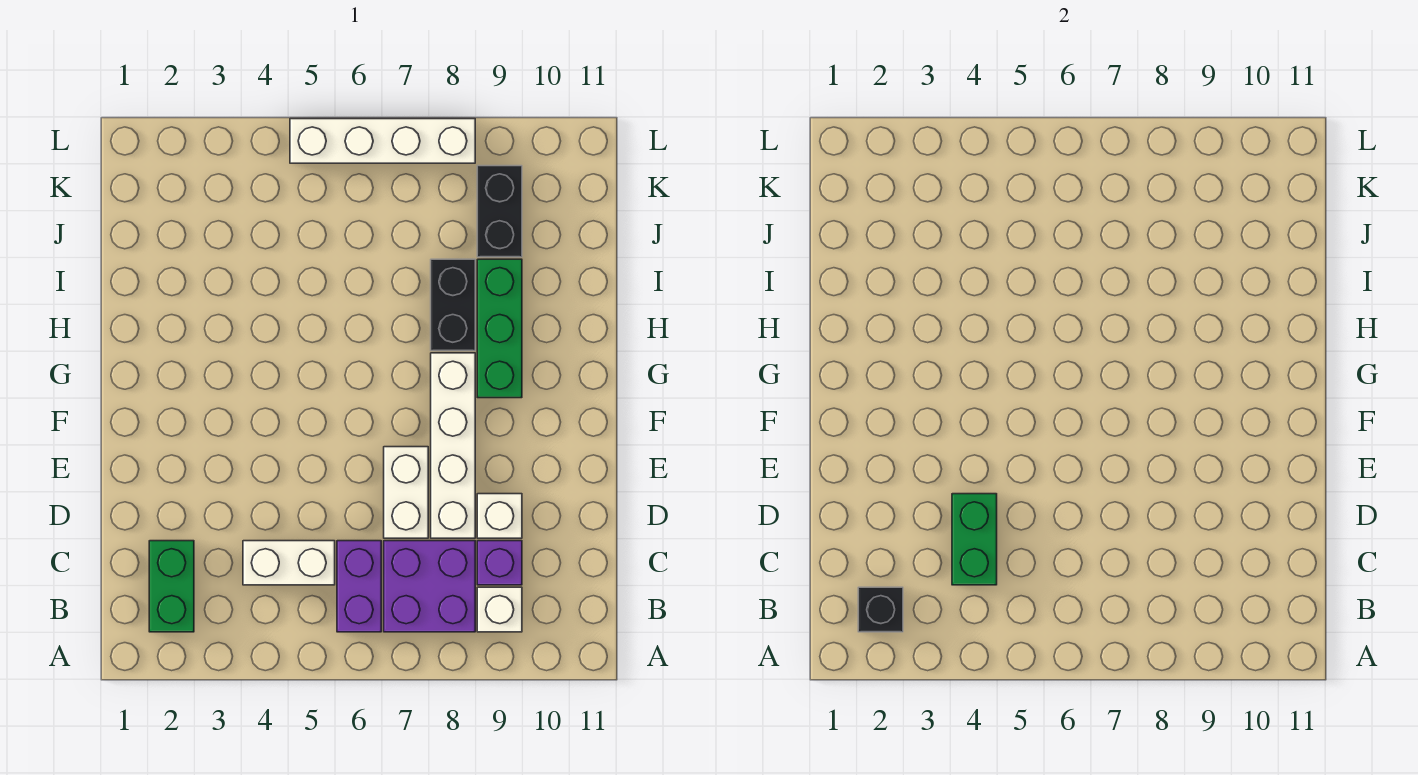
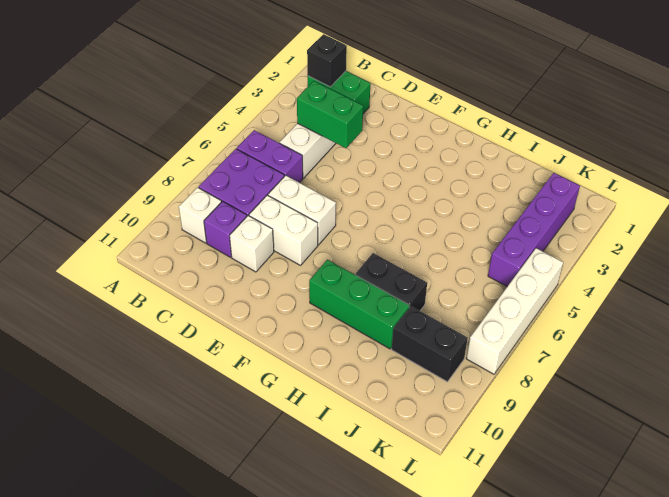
white brick D8:G8 level 1 -> white brick D8:E8 level 1
none -> purple brick K2:K5 level 1

